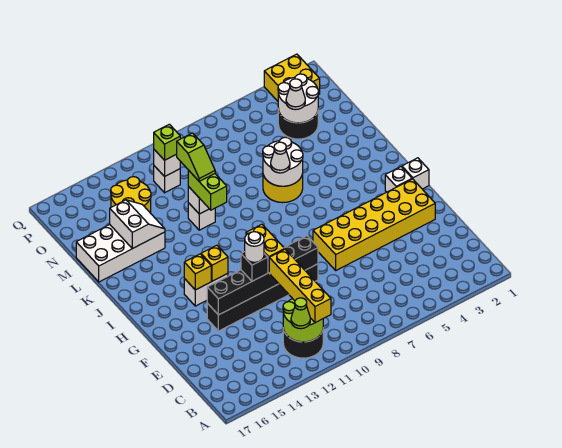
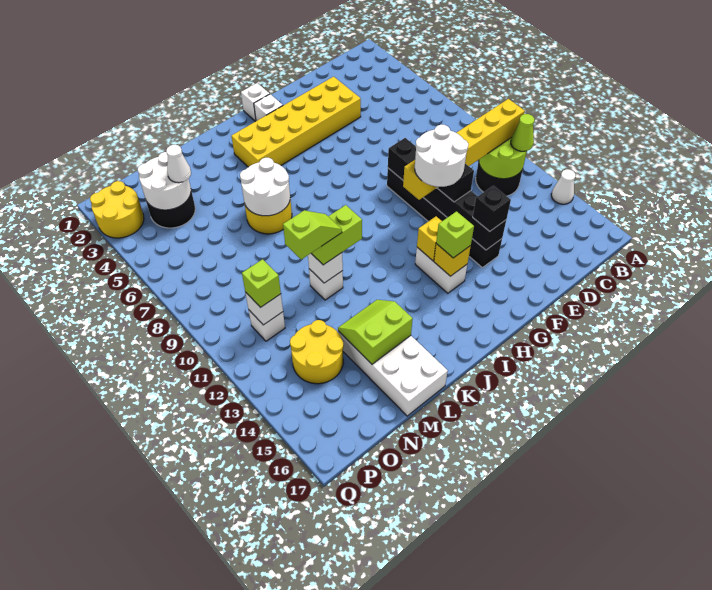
yellow brick F2:G7 level 1 -> yellow brick E3:J4 level 1
white round brick F12 level 4 -> white round brick F11:G12 level 4
none -> black brick F14 level 3
none -> lime brick H14 level 3
white cone K7 level 3 -> white cone A14 level 1
white slope L14:M15 level 2 top 15 -> lime slope L14:M15 level 2 top 15
yellow brick P2:Q3 level 1 -> yellow round brick P2:Q3 level 1

